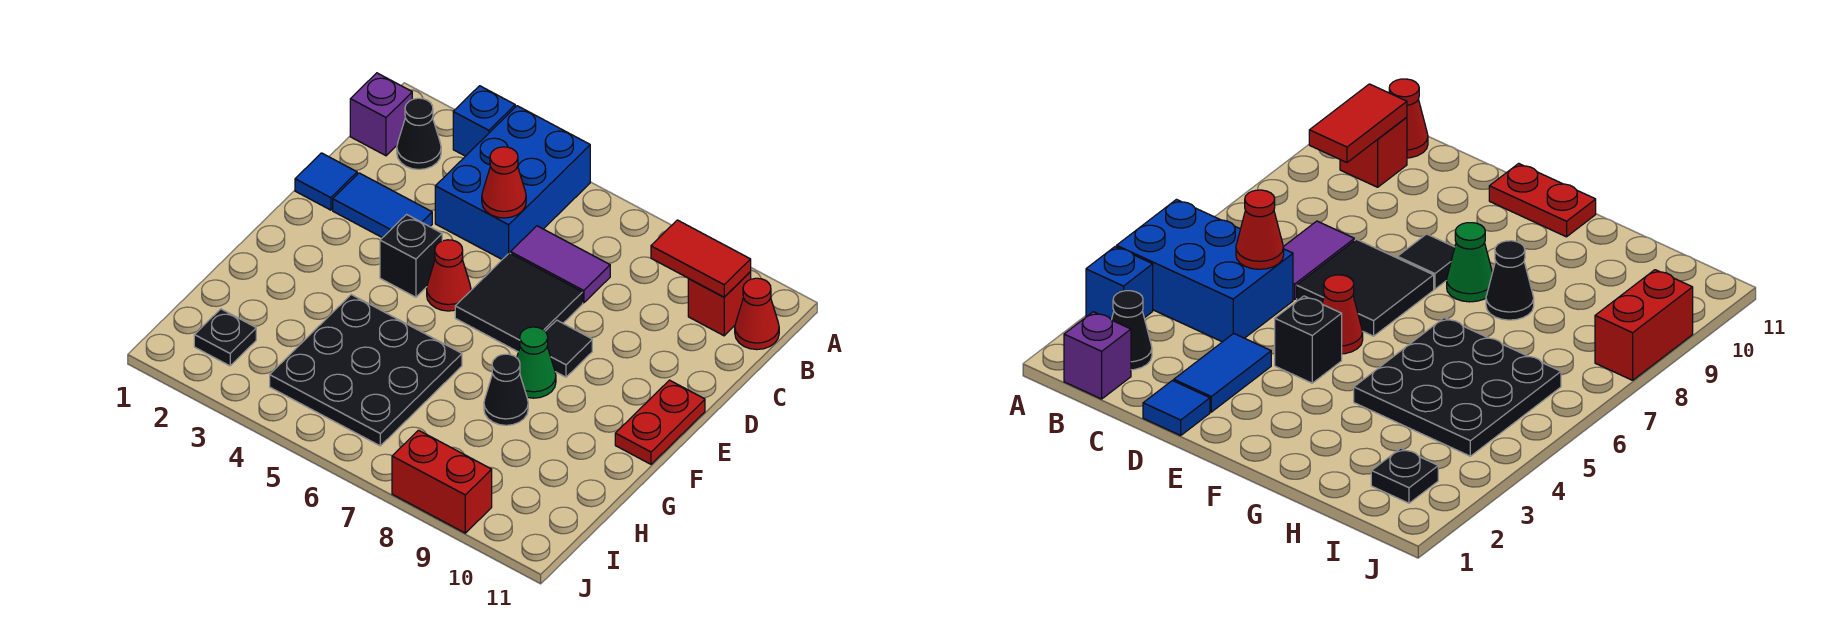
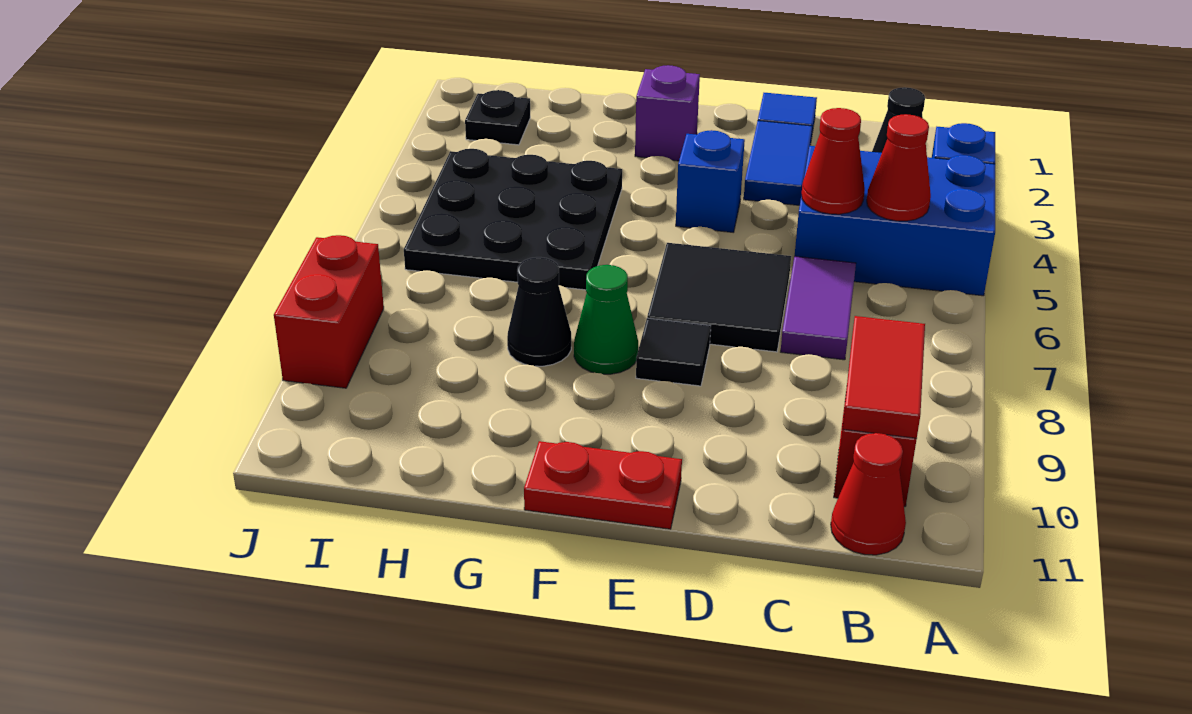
purple brick B1 level 1 -> purple brick F2 level 1
black brick E4 level 1 -> blue brick E4 level 1
red cone E5 level 1 -> red cone B5 level 2

